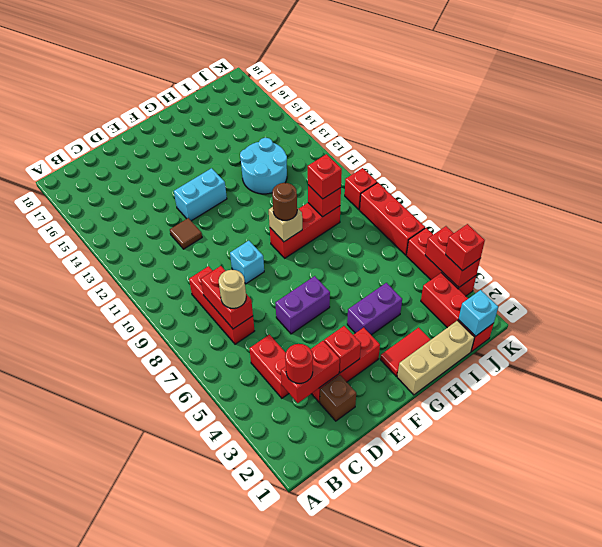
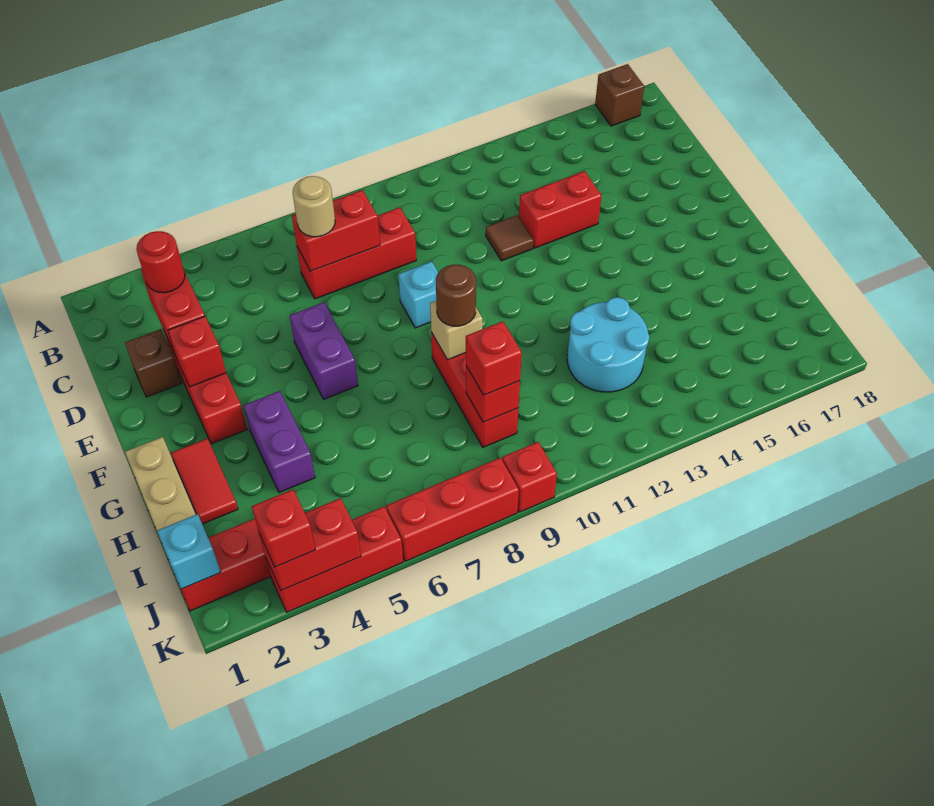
none -> brown brick A17 level 1
red brick C4:C5 level 1 -> red brick D13:D14 level 1
cyan brick E13:F13 level 1 -> none

